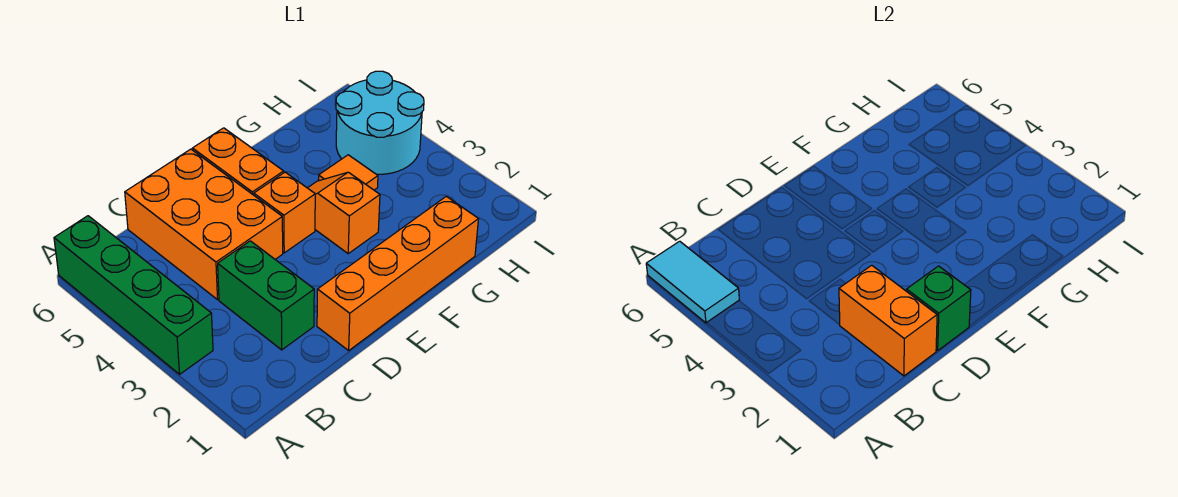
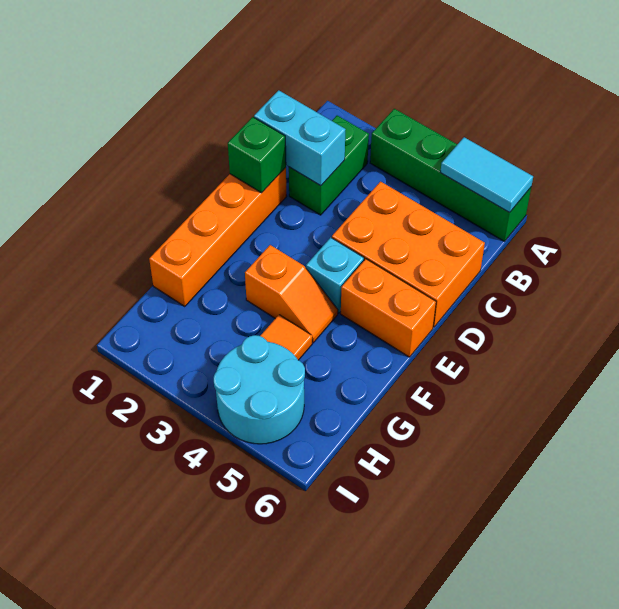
orange brick C1:C2 level 2 -> cyan brick C1:C2 level 2
green brick C2:C3 level 1 -> green brick B2:C2 level 1
orange brick E4 level 1 -> cyan brick E4 level 1

